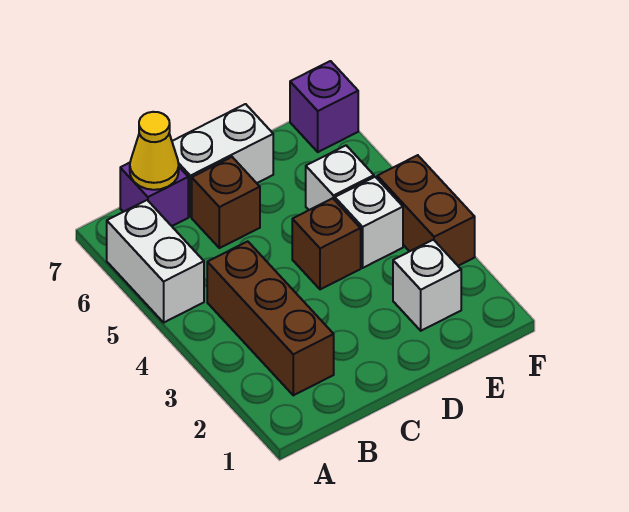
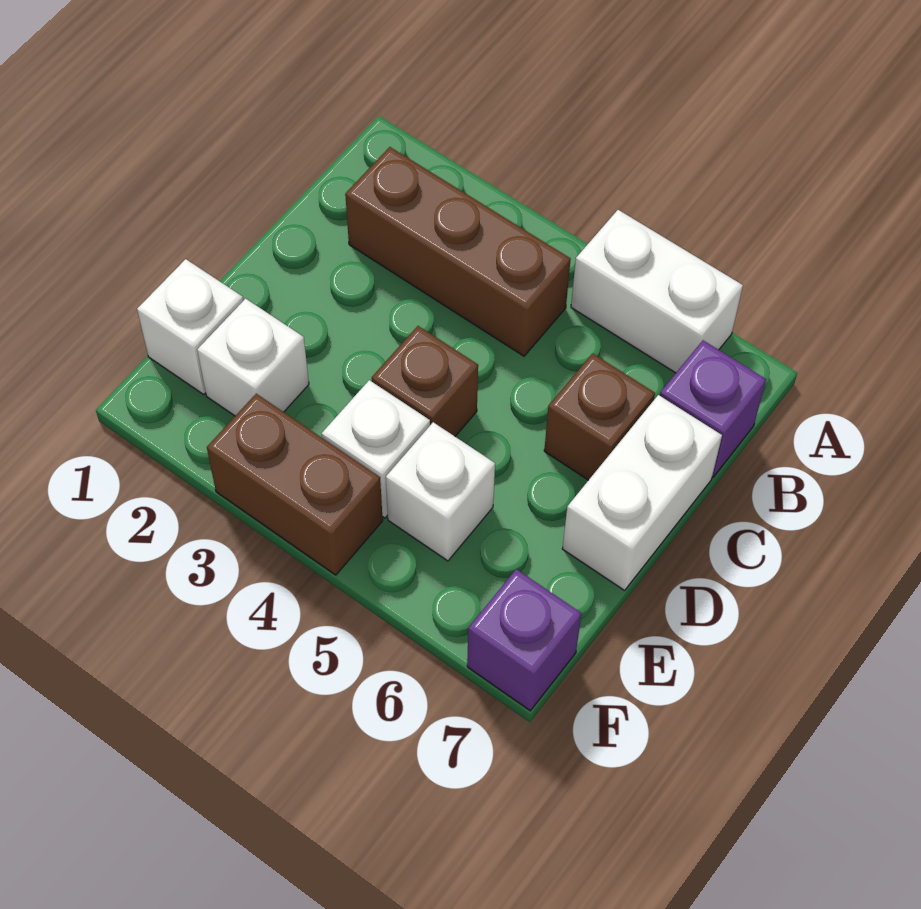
yellow cone B7 level 2 -> none
none -> white brick E1 level 1

